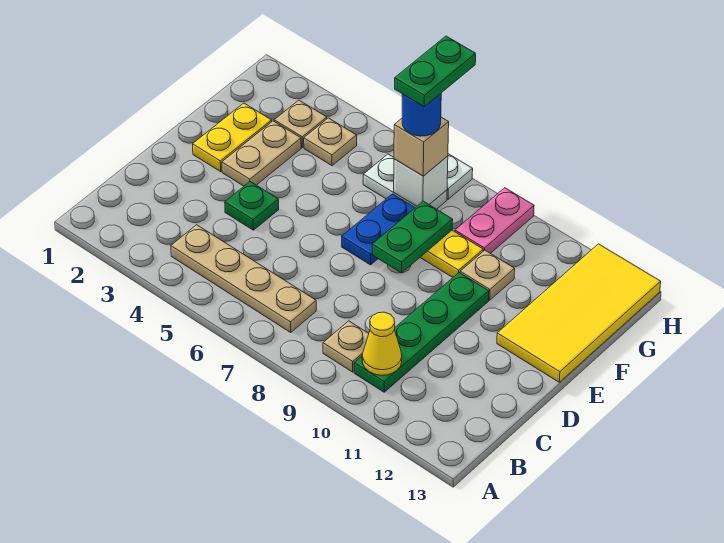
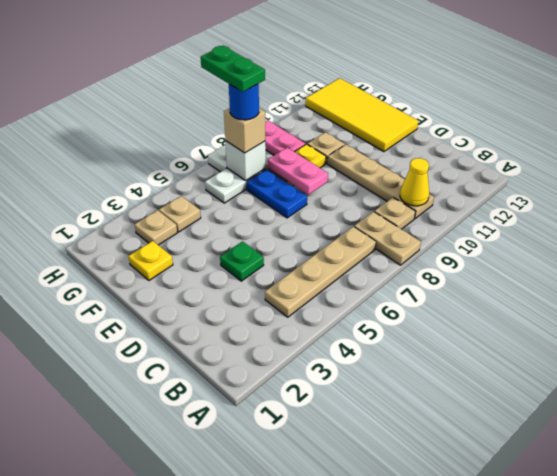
green plate B10:E10 level 1 -> tan plate B10:E10 level 1
yellow plate E2:F2 level 1 -> yellow plate F2 level 1
tan plate E3:F3 level 1 -> tan plate A8:B8 level 1
green plate E8:F8 level 2 -> pink plate E8:F8 level 2

